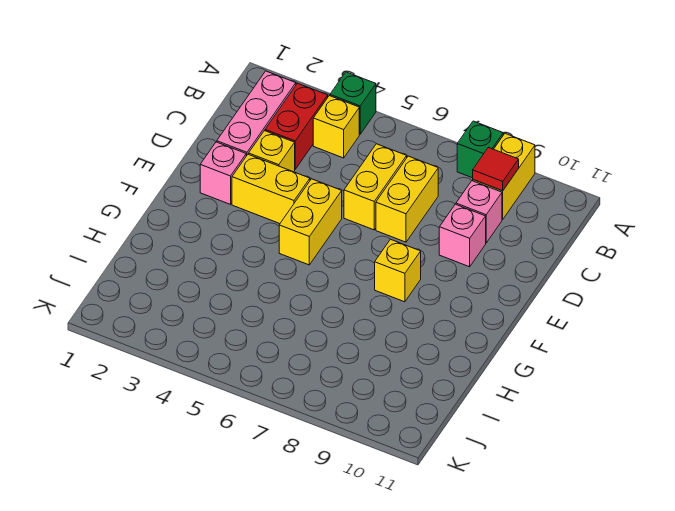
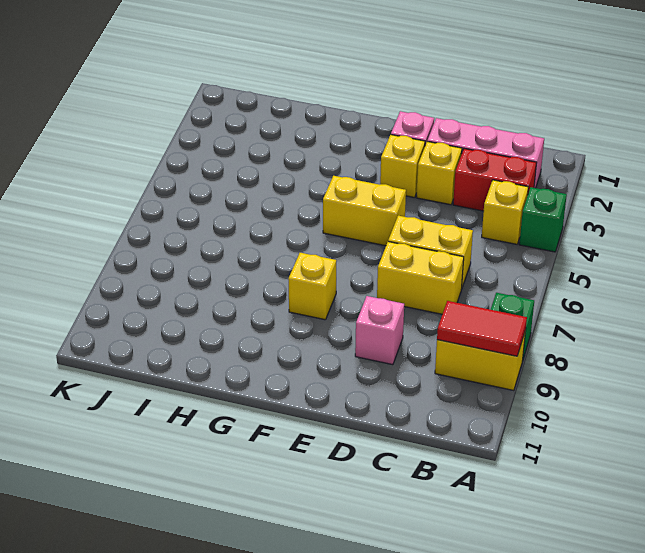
red tile B9 level 2 -> red tile A9:B9 level 2
pink brick C9 level 1 -> none
yellow brick E3:E4 level 1 -> yellow brick E3 level 1

